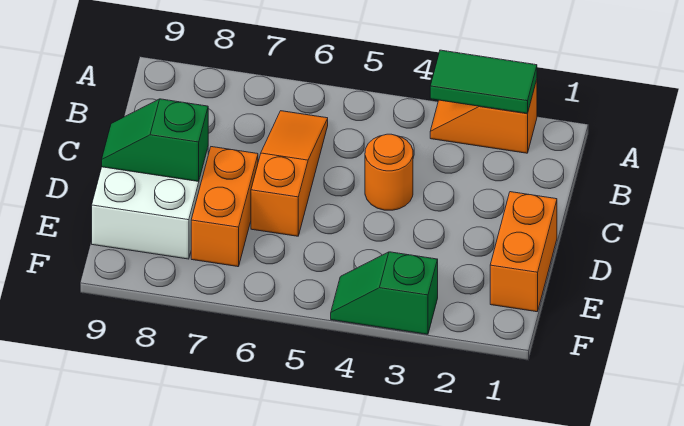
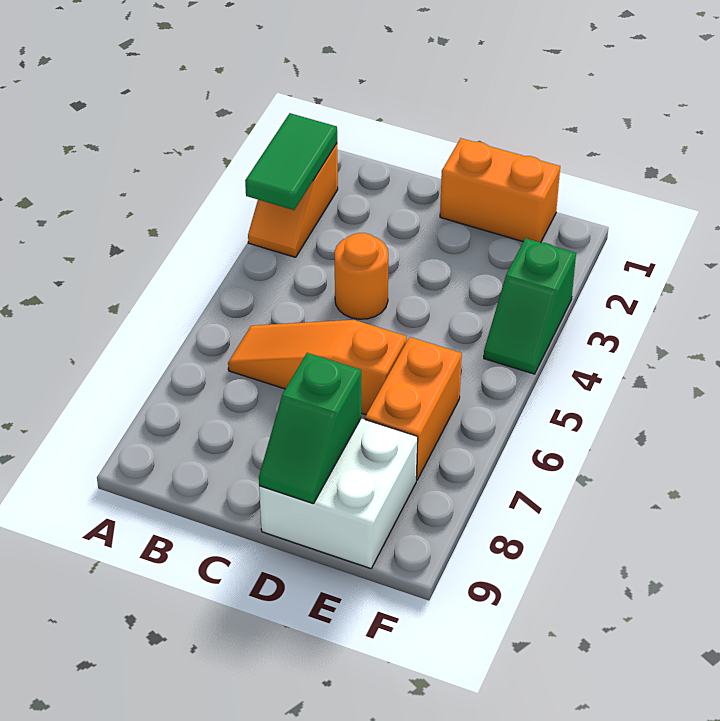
orange brick D7:E7 level 1 -> orange brick E6:E7 level 1

